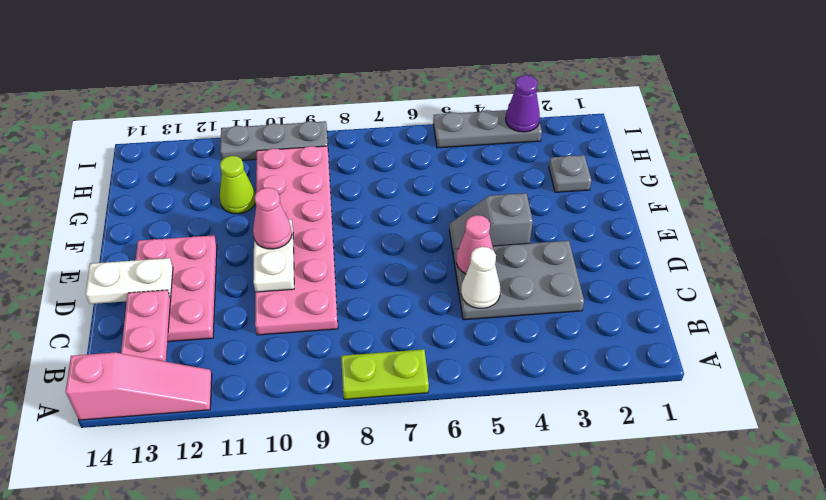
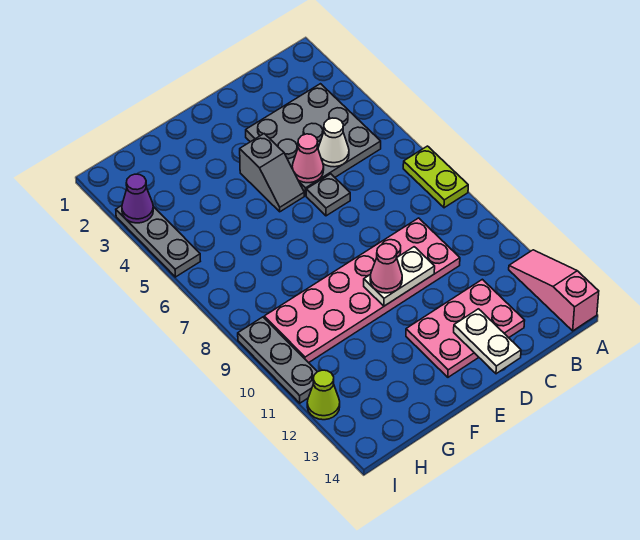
pink plate B13:C13 level 2 -> none
grey plate C3:D5 level 1 -> grey plate B3:D5 level 1
grey plate G2 level 1 -> grey plate D6 level 1
lime cone G11 level 1 -> lime cone I12 level 1

